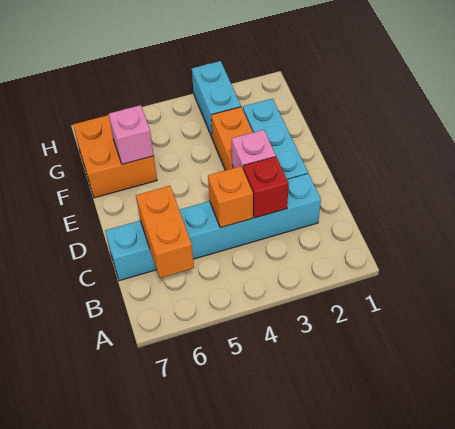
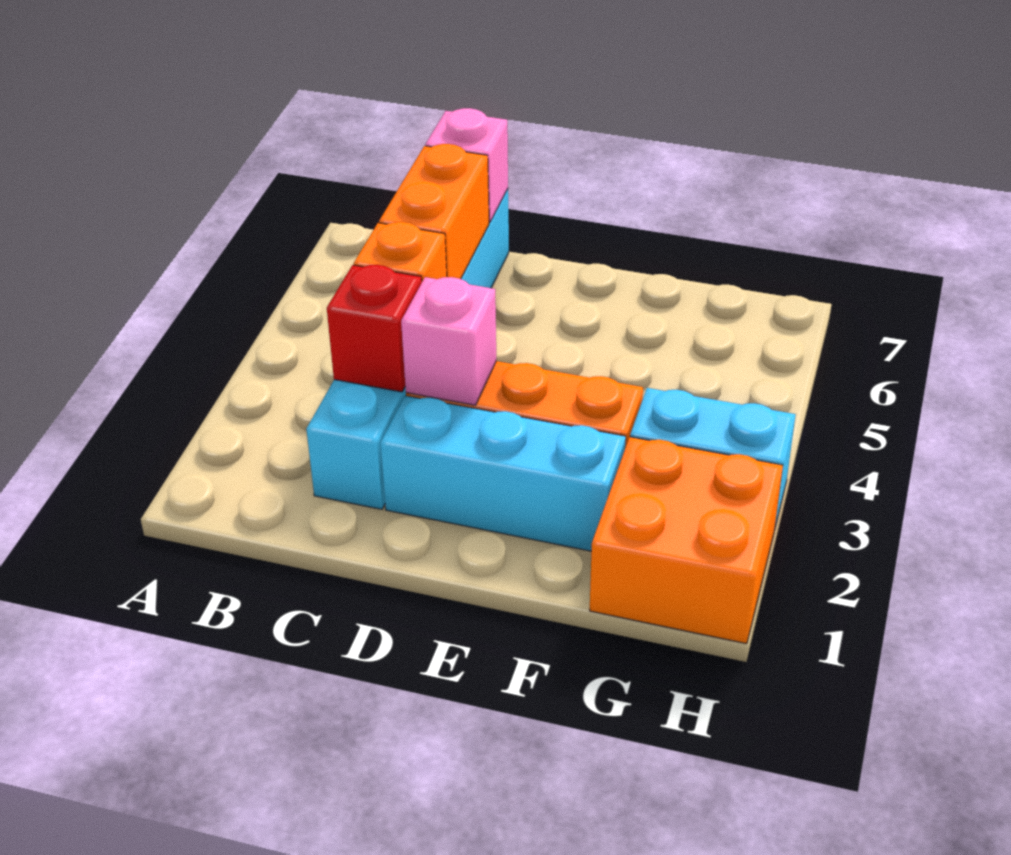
orange brick B6:C6 level 2 -> orange brick C5:C6 level 2
orange brick F6:G7 level 1 -> orange brick G1:H2 level 1
pink brick F6 level 2 -> pink brick C7 level 2

